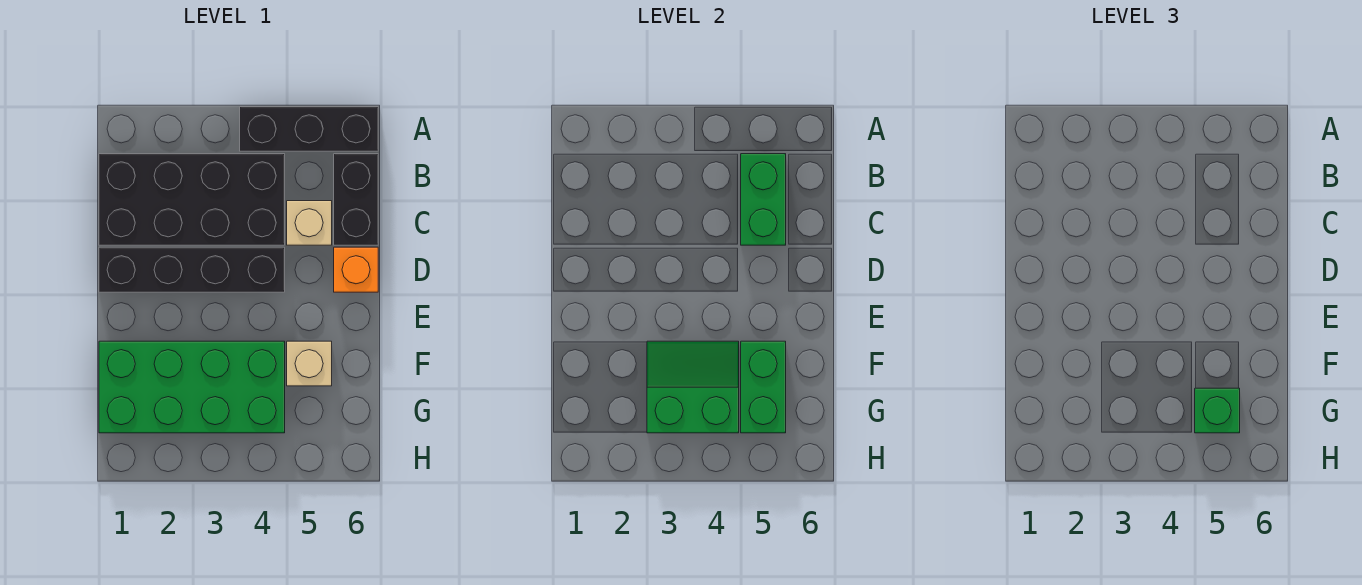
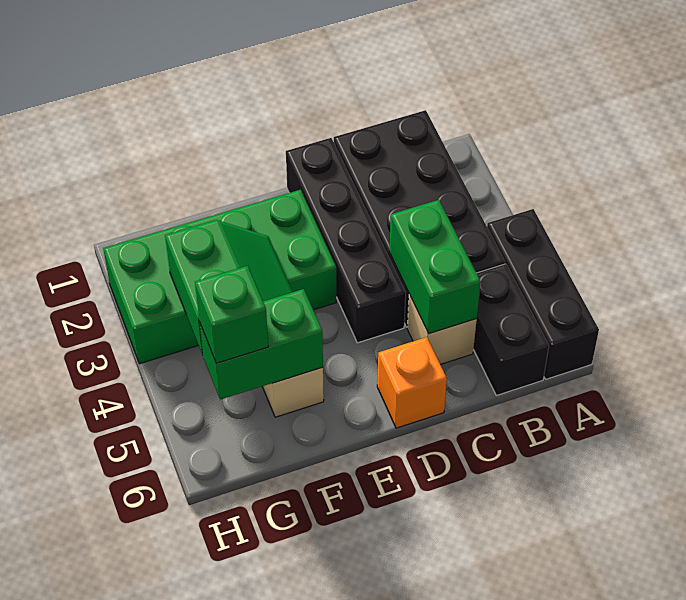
green brick B5:C5 level 2 -> green brick C4:C5 level 2
black brick B6:C6 level 1 -> black brick B5:B6 level 1
green brick F1:G4 level 1 -> green brick E2:H3 level 1

